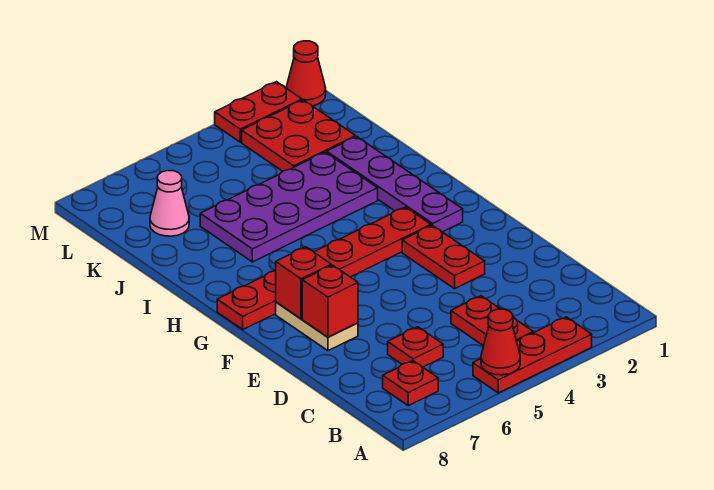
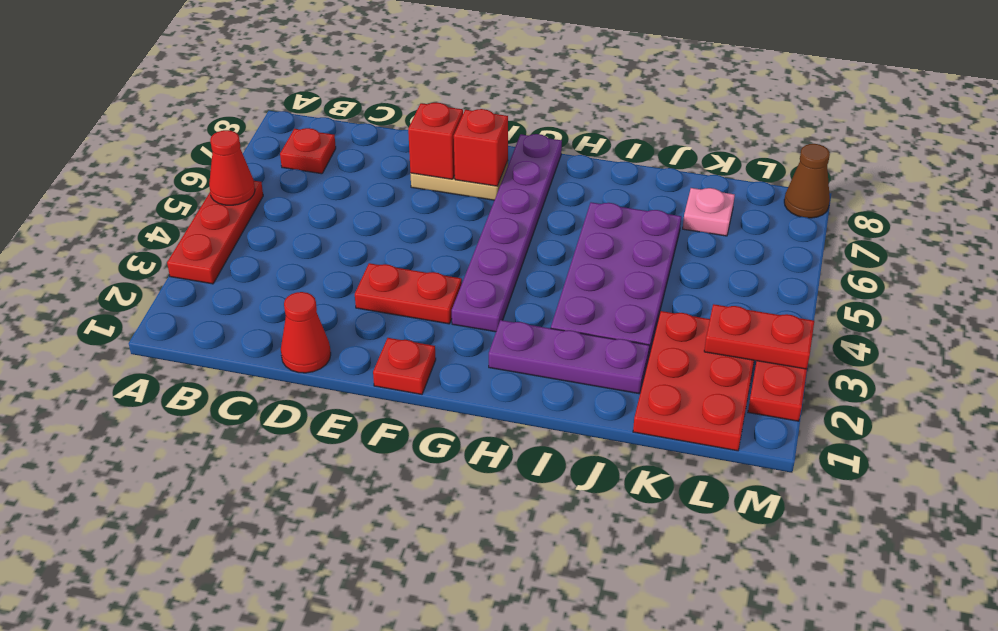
red plate B4:C4 level 1 -> red plate L3:M3 level 2
red plate C6 level 1 -> red plate F1 level 1
purple plate G2:J2 level 1 -> purple plate H2:J2 level 1
red plate G3:G8 level 1 -> purple plate G3:G8 level 1
red plate K2:L3 level 1 -> red plate K1:L3 level 1
pink cone K7 level 1 -> pink plate K7 level 1
red cone M1 level 1 -> red cone D1 level 1
none -> brown cone M8 level 1

